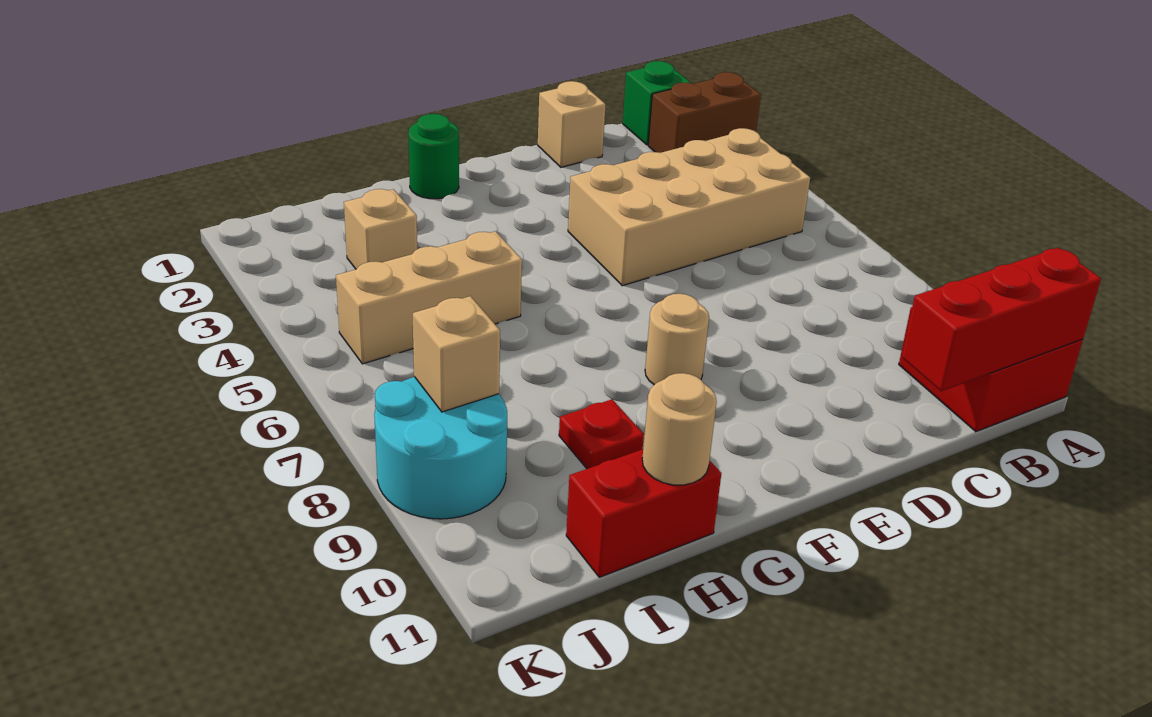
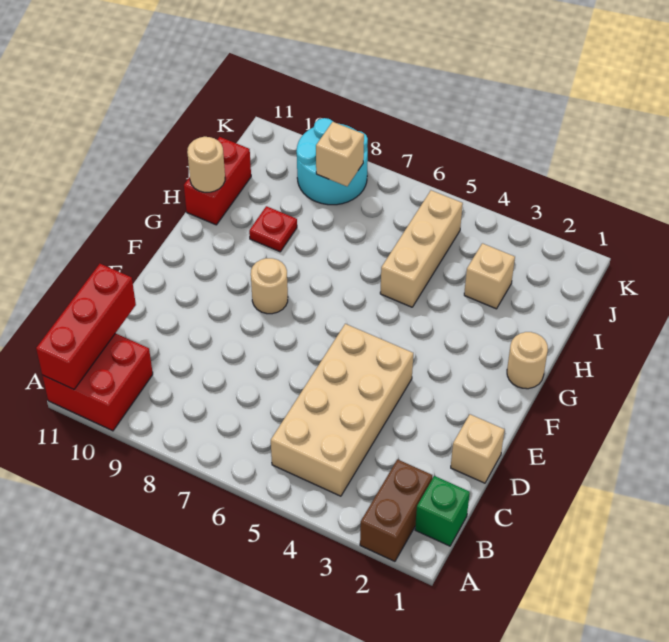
green round brick G1 level 1 -> tan round brick G1 level 1

